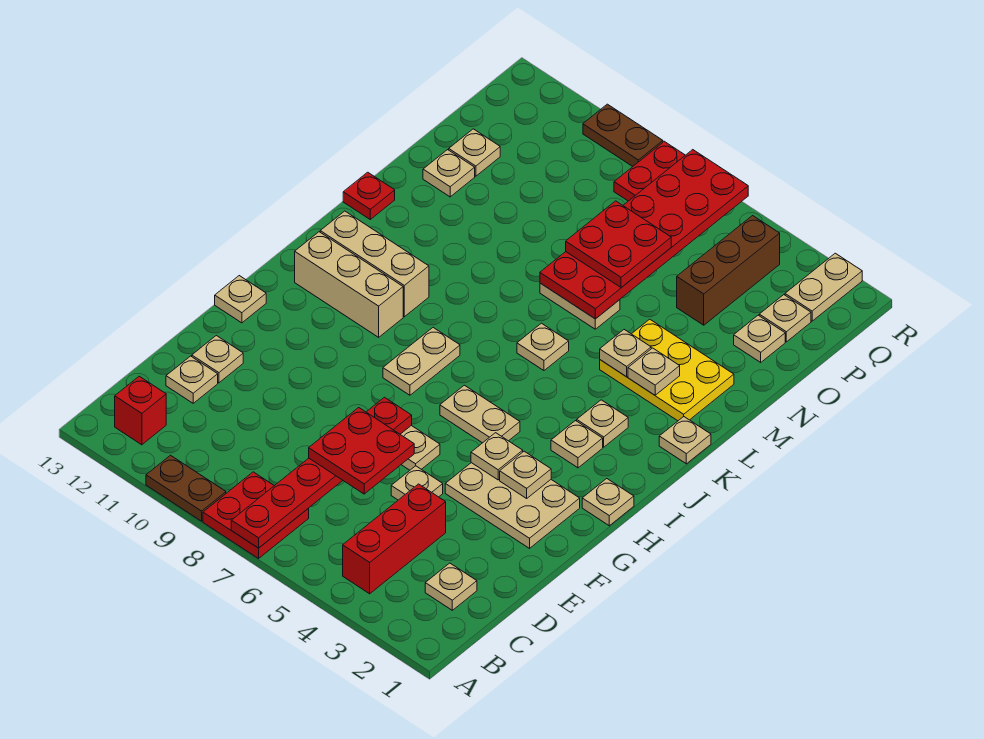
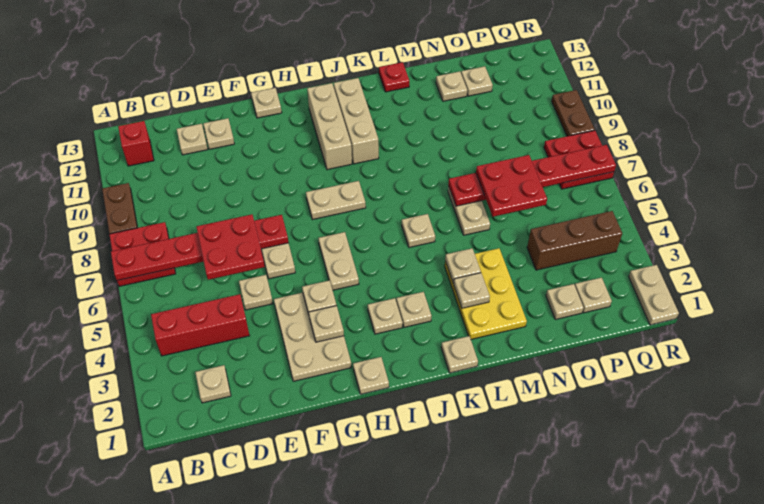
red plate M6:R7 level 2 -> red plate M7:R7 level 2
tan plate Q2:R2 level 1 -> tan plate R1:R2 level 1

